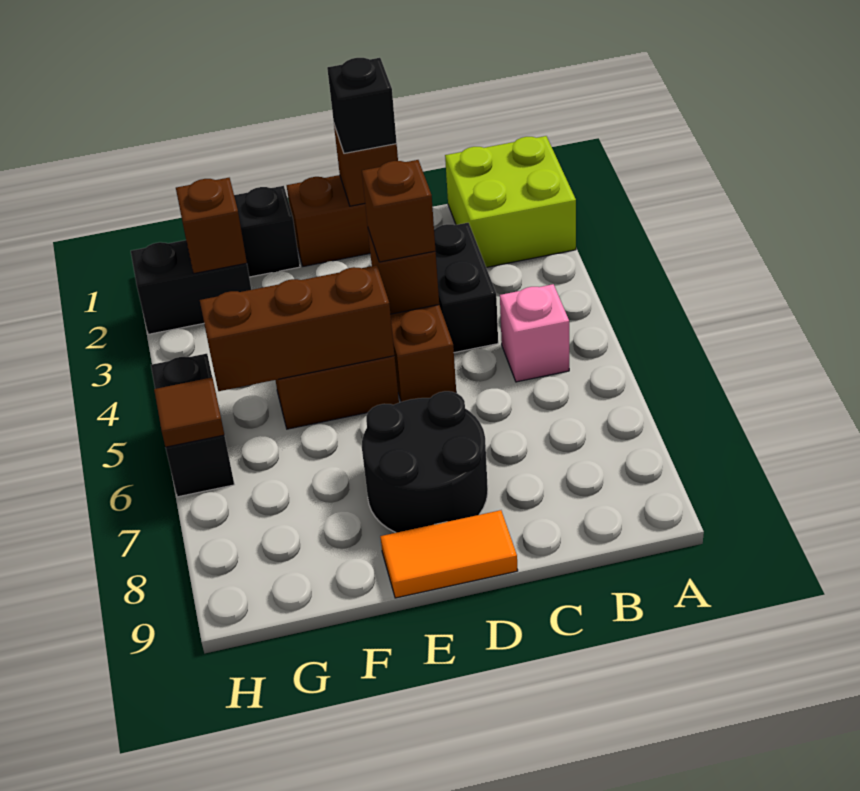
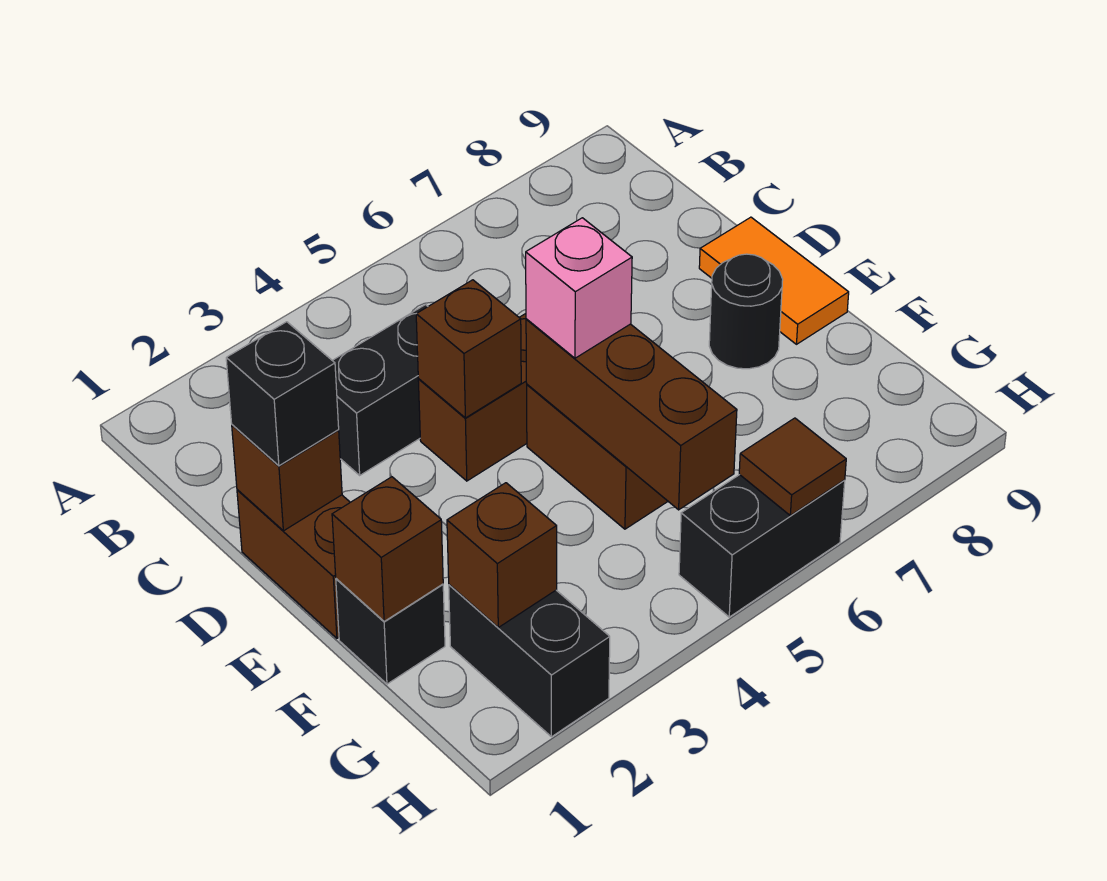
lime brick A1:B2 level 1 -> none
pink brick B5 level 1 -> pink brick E5 level 3
brown brick D4 level 3 -> brown brick F1 level 2
black round brick D7:E8 level 1 -> black round brick E8 level 1

